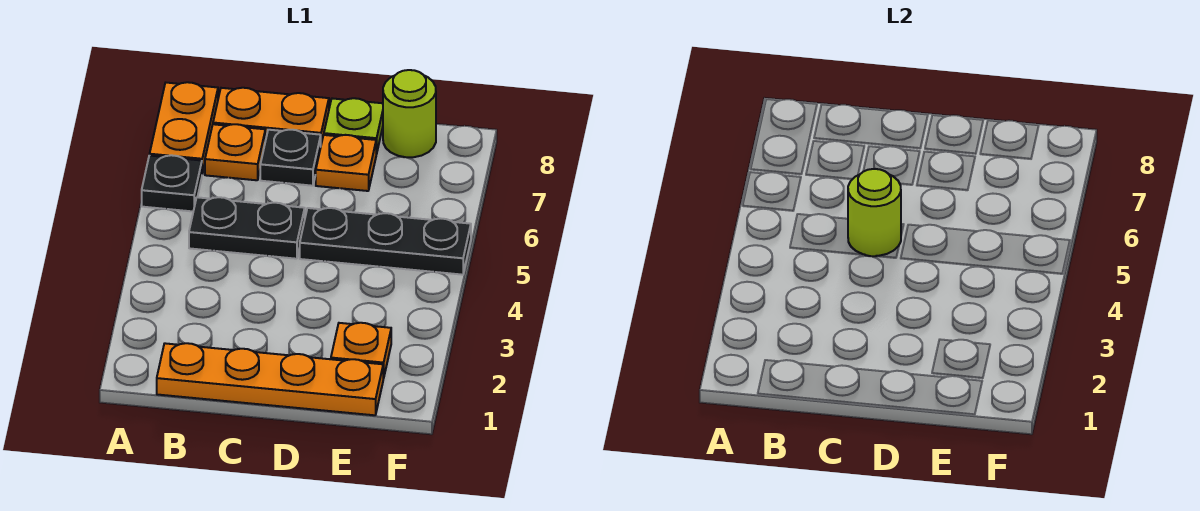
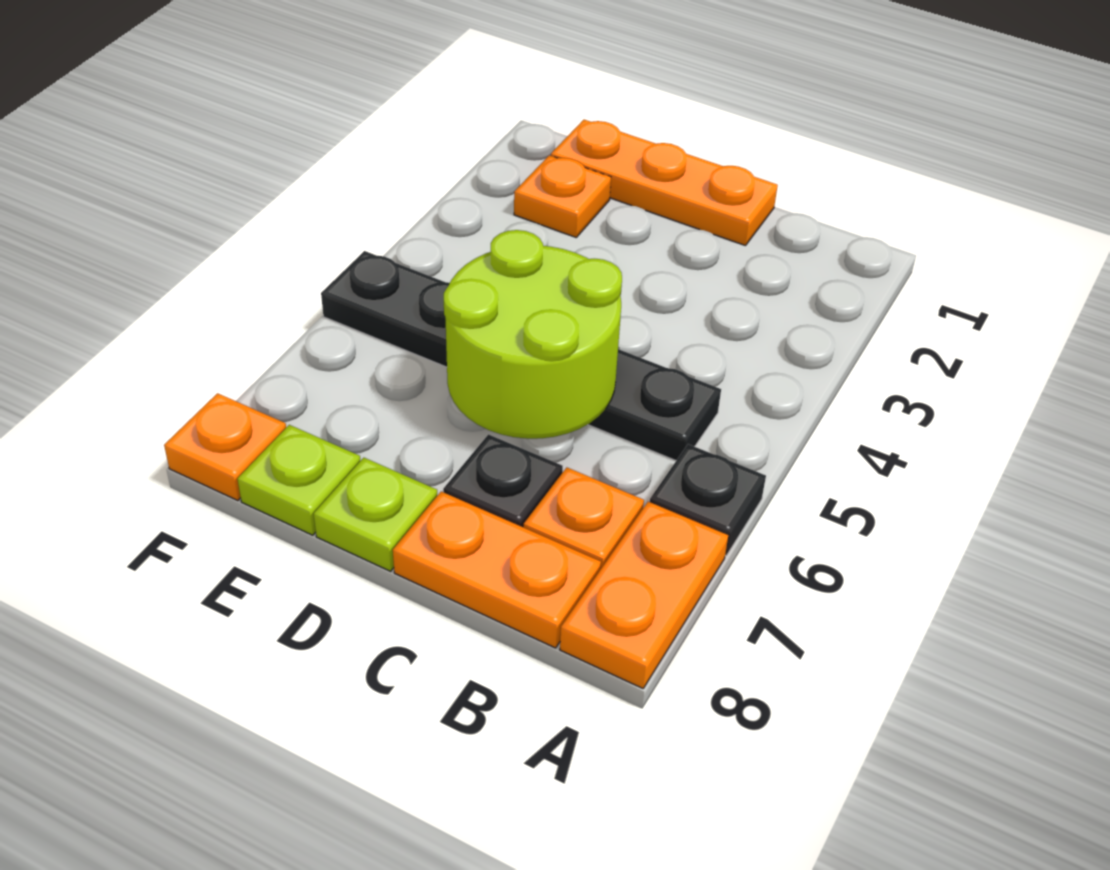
orange plate B1:E1 level 1 -> orange plate C1:E1 level 1
lime round brick C5 level 2 -> lime round brick C5:D6 level 2
orange plate D7 level 1 -> orange plate F8 level 1
lime round brick E8 level 1 -> lime plate E8 level 1

